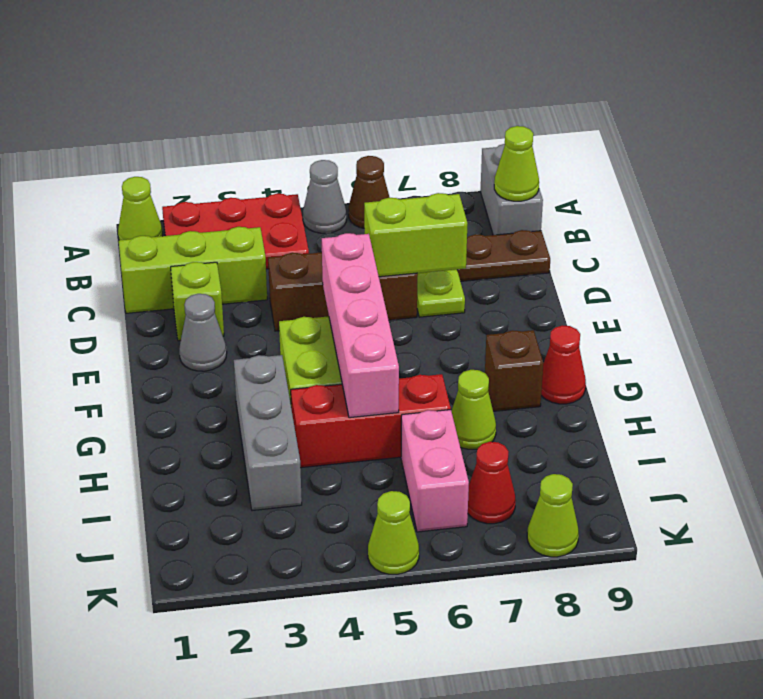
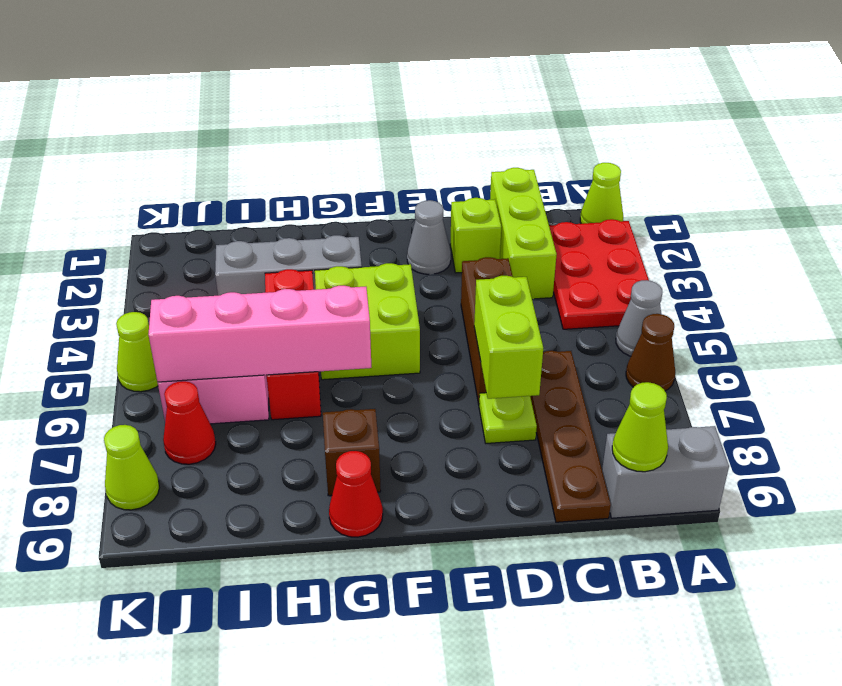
pink brick E5:H5 level 2 -> pink brick G6:J6 level 2
lime cone H7 level 1 -> none

